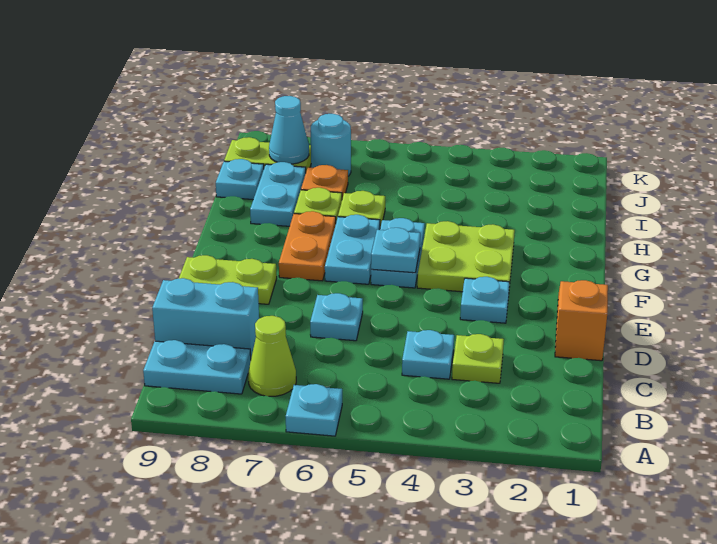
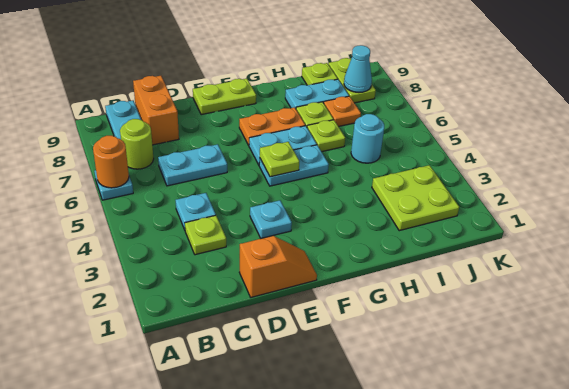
none -> orange round brick A6 level 2
lime cone B7 level 1 -> lime round brick B7 level 1
cyan brick C8:C9 level 1 -> orange brick C8:C9 level 1
cyan plate D6 level 1 -> cyan plate C6:D6 level 1
lime plate E8:E9 level 1 -> lime plate E9:F9 level 1
lime plate F3:G4 level 1 -> lime plate I2:J3 level 1
cyan plate F5 level 2 -> lime plate F5 level 2
cyan plate I9 level 1 -> lime plate I9 level 1
cyan round brick J7 level 1 -> cyan round brick I5 level 1

